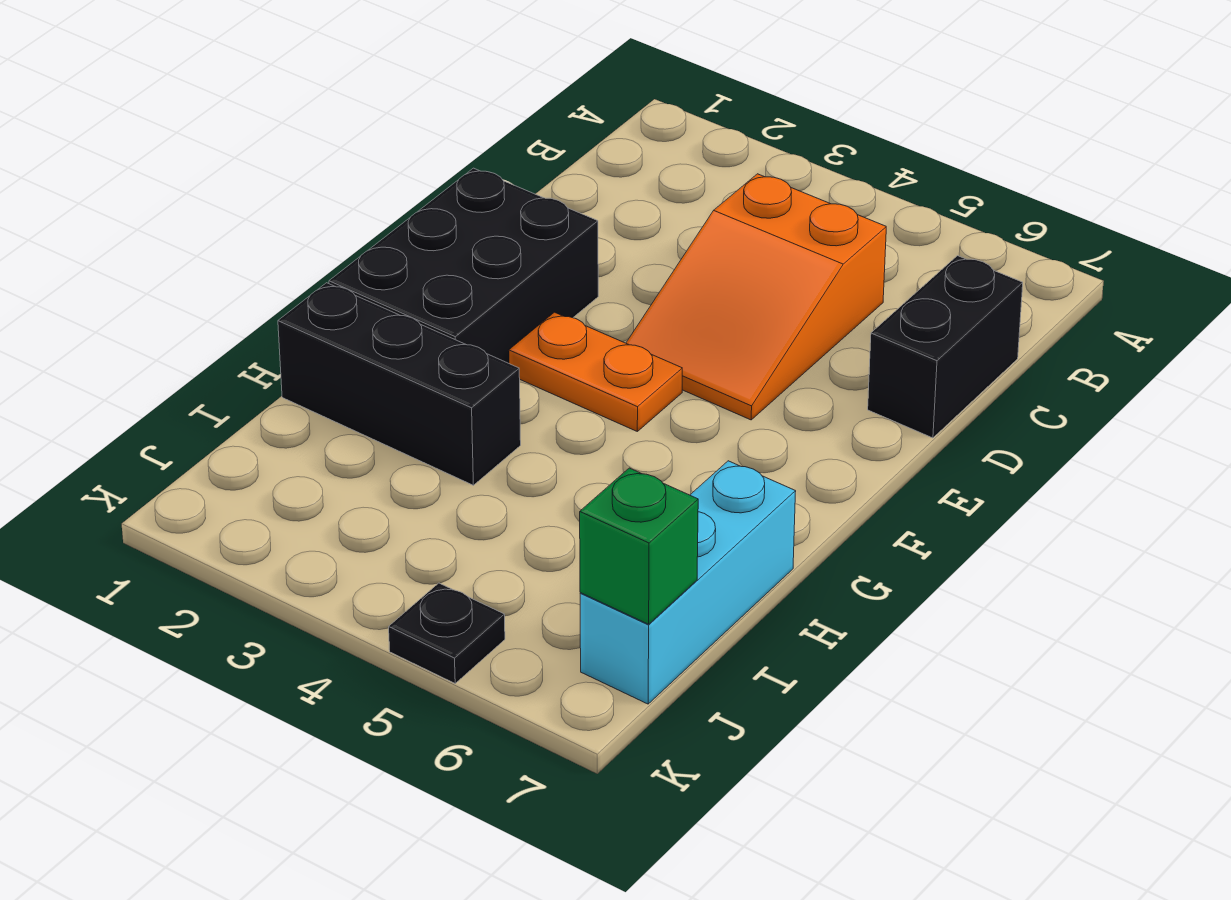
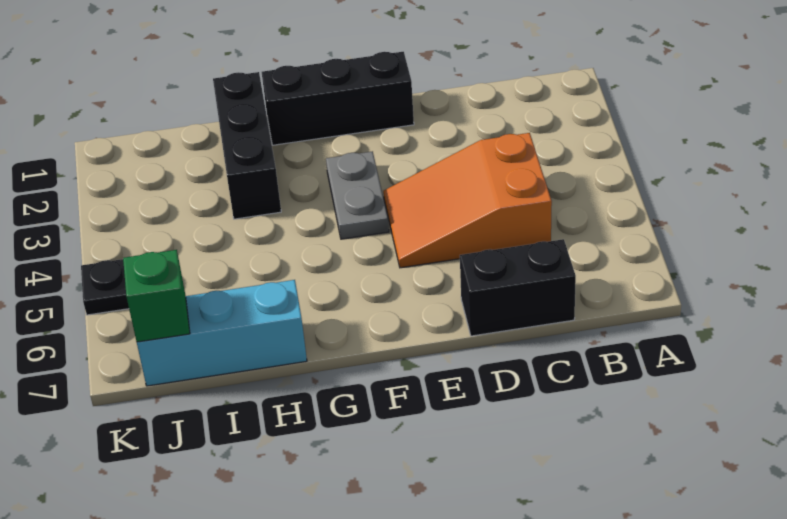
black brick E1:G2 level 1 -> black brick E1:G1 level 1
orange plate F3:F4 level 1 -> grey plate F3:F4 level 1

